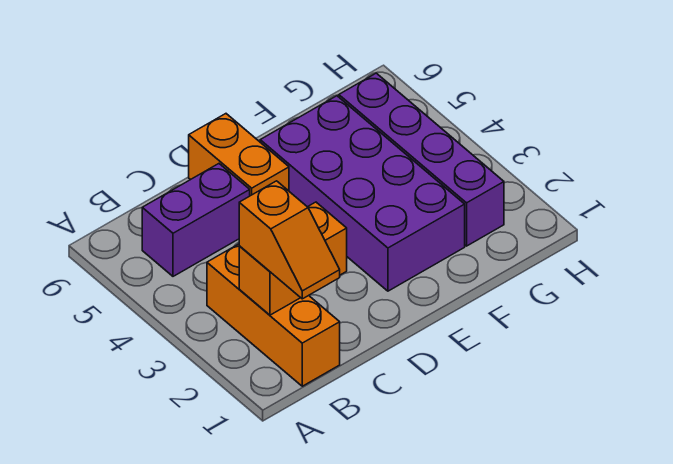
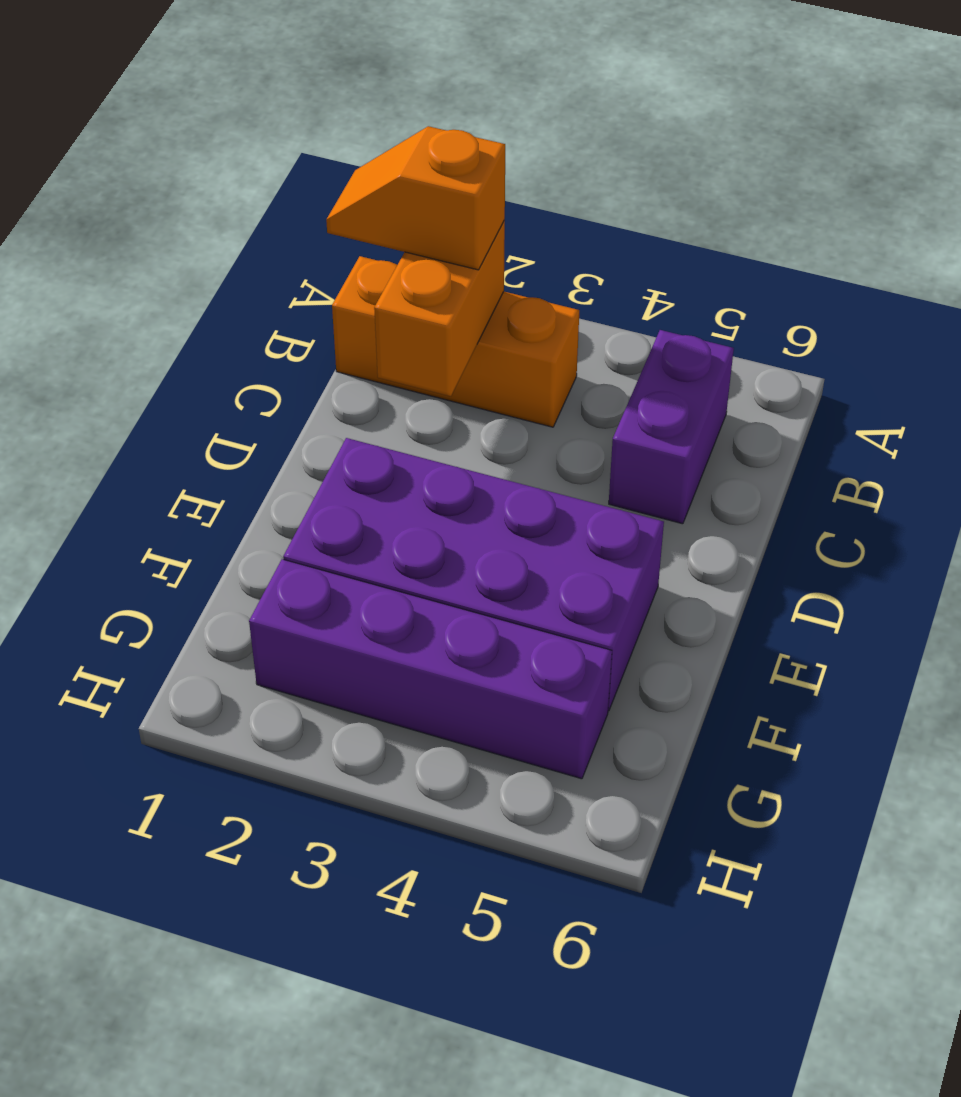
orange brick D5:D6 level 1 -> none

